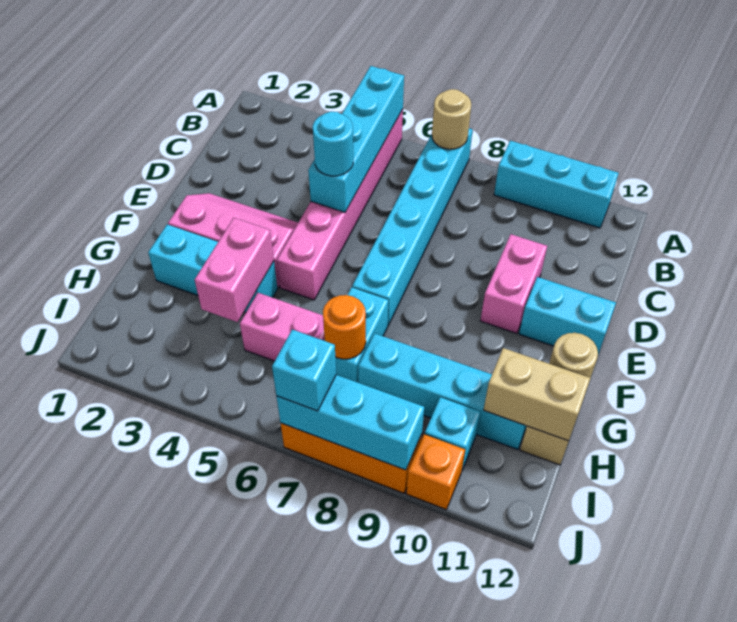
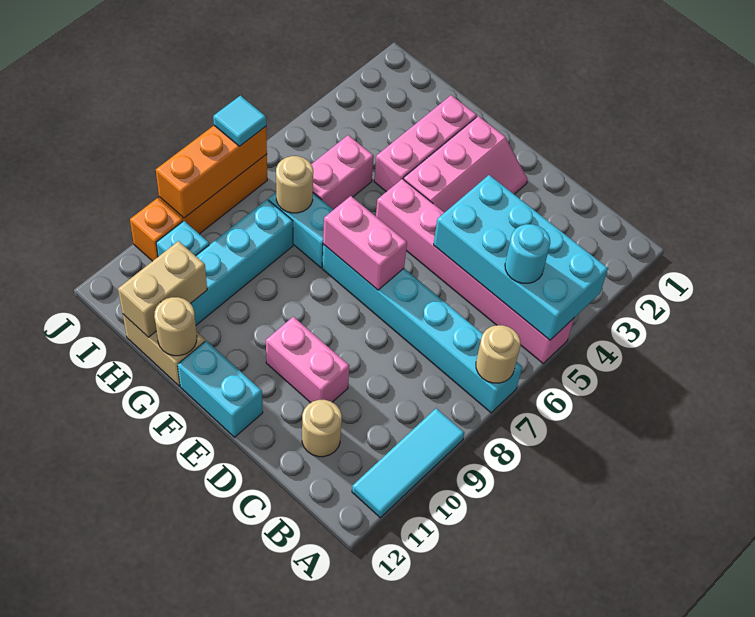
cyan brick A5:D5 level 2 -> cyan brick A4:D5 level 2
cyan brick A9:A11 level 1 -> cyan tile A9:A11 level 1
none -> tan round brick C11 level 1
cyan round brick D5 level 3 -> cyan round brick B5 level 3
cyan brick E11:E12 level 1 -> cyan brick E12:F12 level 1
cyan brick G2:G4 level 1 -> pink brick G2:G4 level 1
pink brick G4:H4 level 2 -> pink brick E7:F7 level 2
orange round brick H7 level 2 -> tan round brick H7 level 2
cyan brick J7:J9 level 2 -> orange brick J7:J9 level 2
cyan brick J7 level 3 -> cyan tile J7 level 3

